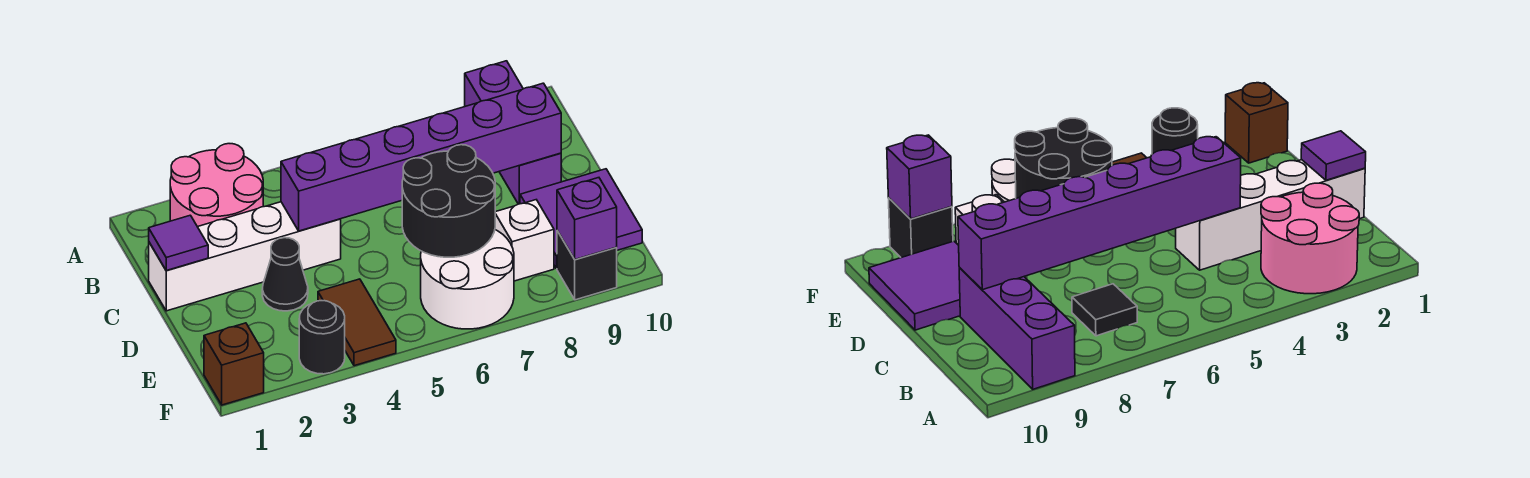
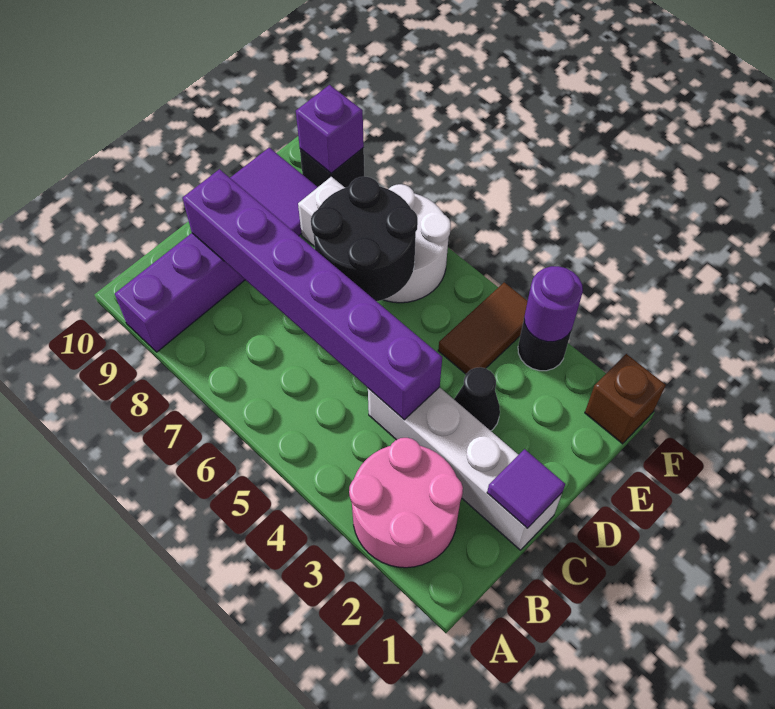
black tile B7 level 1 -> none
none -> purple round brick F3 level 2

